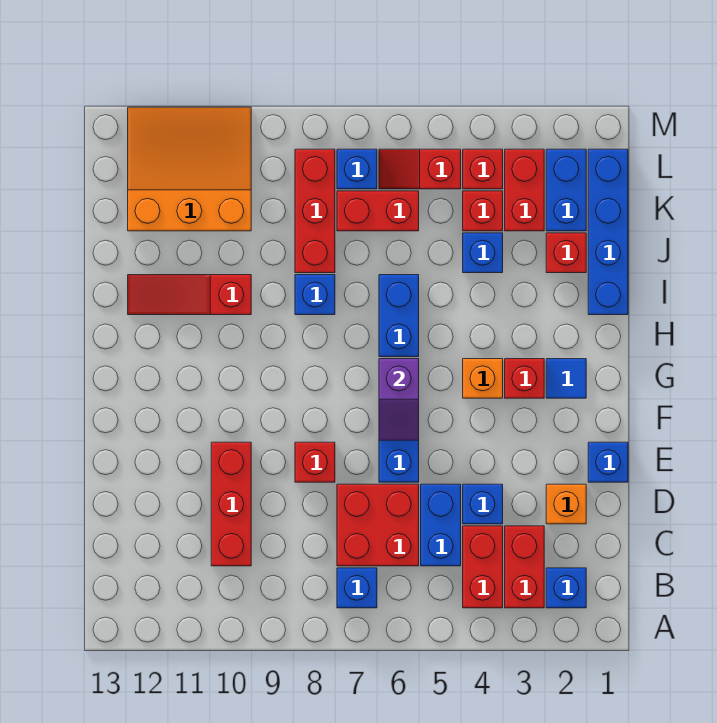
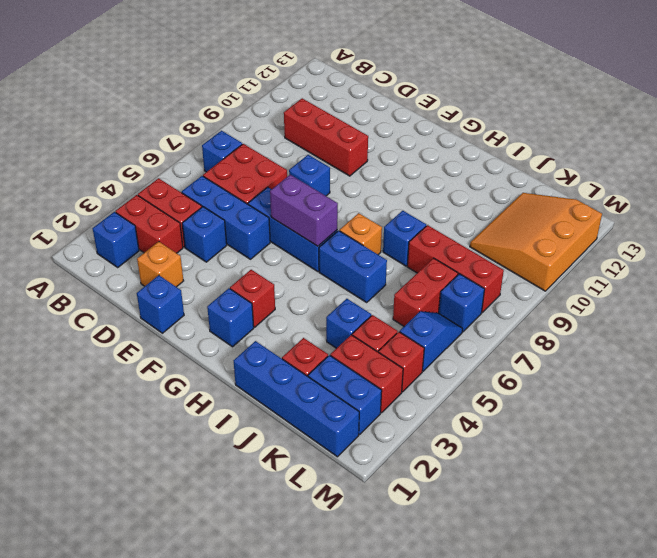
blue brick C5:D5 level 1 -> blue brick C5:E5 level 1
red brick E8 level 1 -> blue brick E8 level 1
purple slope F6:G6 level 2 top G -> purple brick F6:G6 level 2
blue tile G2 level 1 -> blue brick G2 level 1
orange brick G4 level 1 -> orange brick H7 level 1
red slope I10:I12 level 1 top 10 -> none
orange slope K10:M12 level 1 top K -> orange slope K10:M12 level 1 top M
red slope L5:L6 level 1 top 5 -> blue slope L5:L6 level 1 top 5

